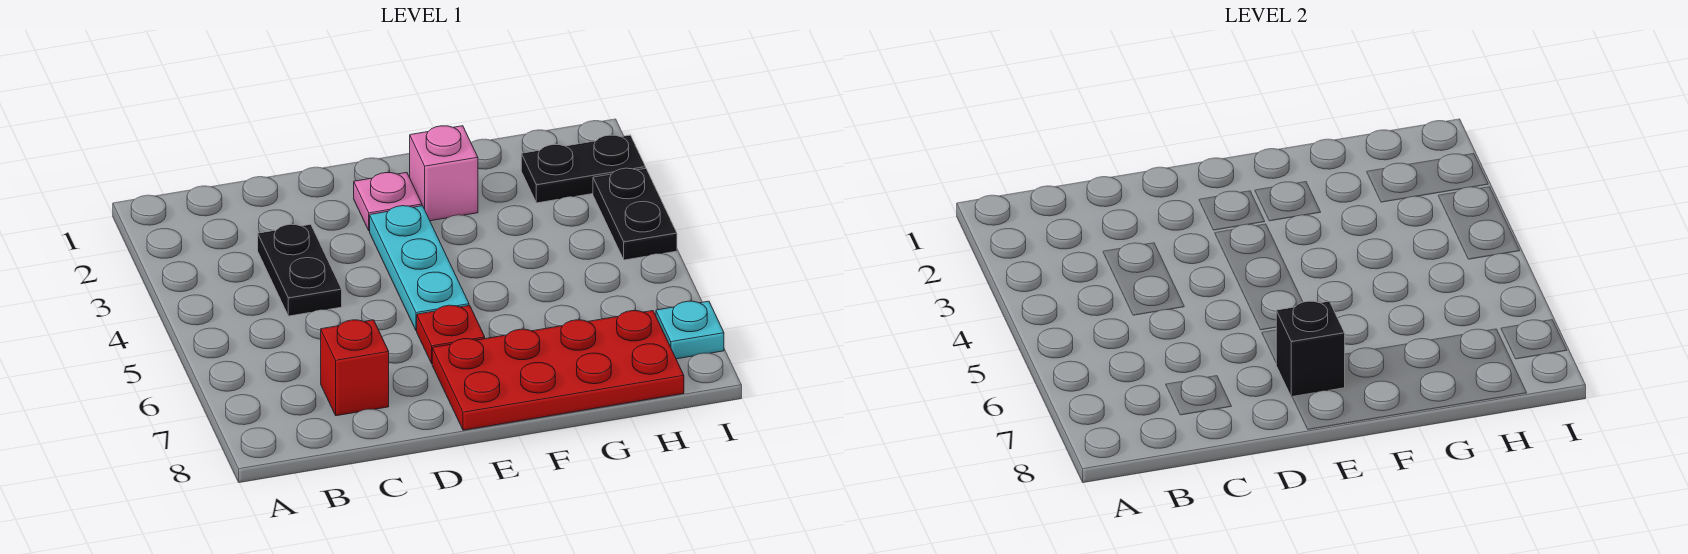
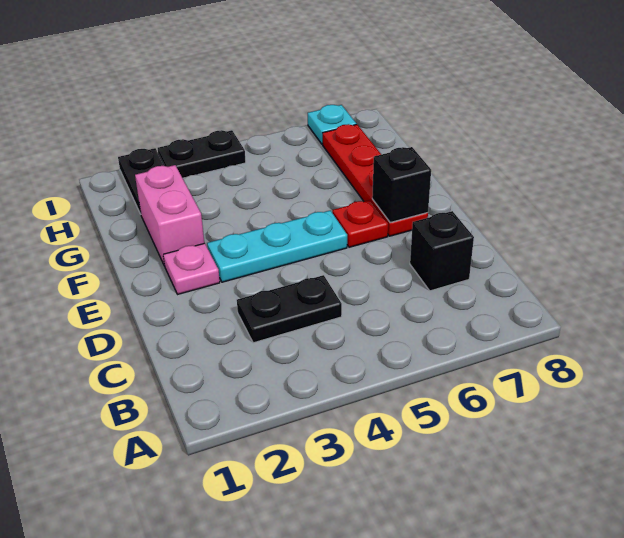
red brick C7 level 1 -> black brick C7 level 1
red plate E7:H8 level 1 -> red plate E7:H7 level 1
pink brick F2 level 1 -> pink brick F2:G2 level 1

